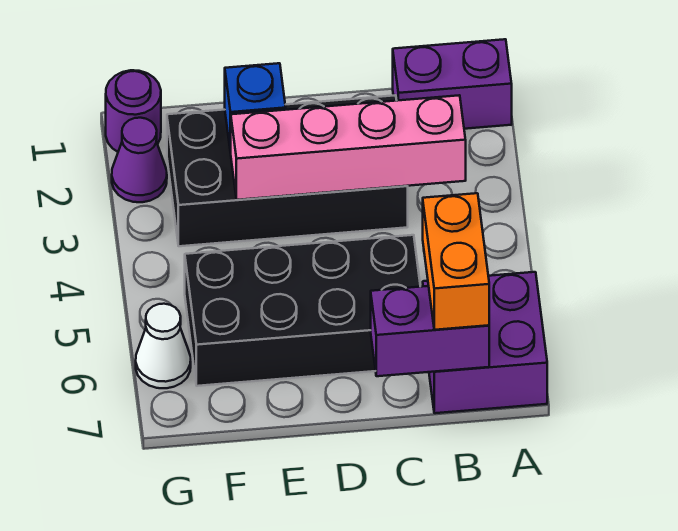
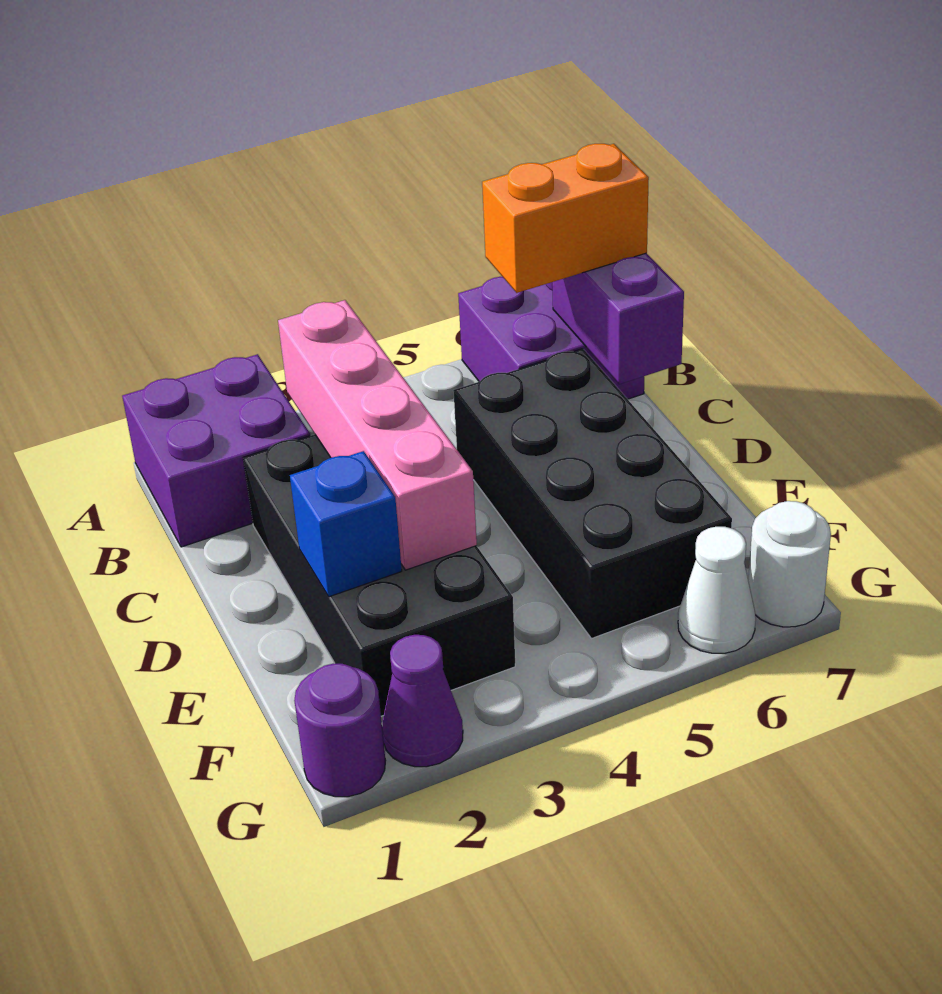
purple brick A1:B1 level 1 -> purple brick A1:B2 level 1
none -> white round brick G7 level 1

